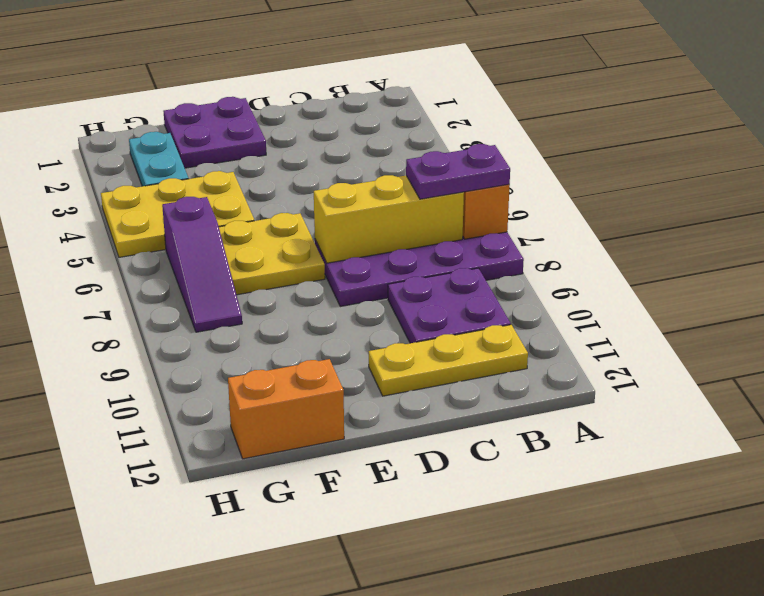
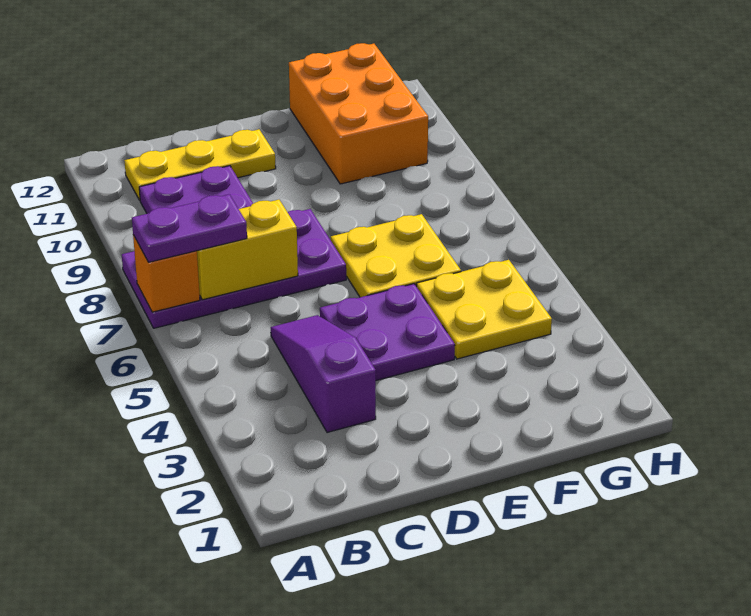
yellow brick B7:D7 level 2 -> yellow brick B7:C7 level 2
purple plate E1:F2 level 1 -> purple plate D4:E5 level 1
yellow plate F4:H5 level 1 -> yellow plate F4:G5 level 1
orange brick F12:G12 level 1 -> orange brick F10:G12 level 1
cyan plate G2:G3 level 1 -> none
purple slope G6:G8 level 1 top 6 -> purple slope C3:C5 level 1 top 3

